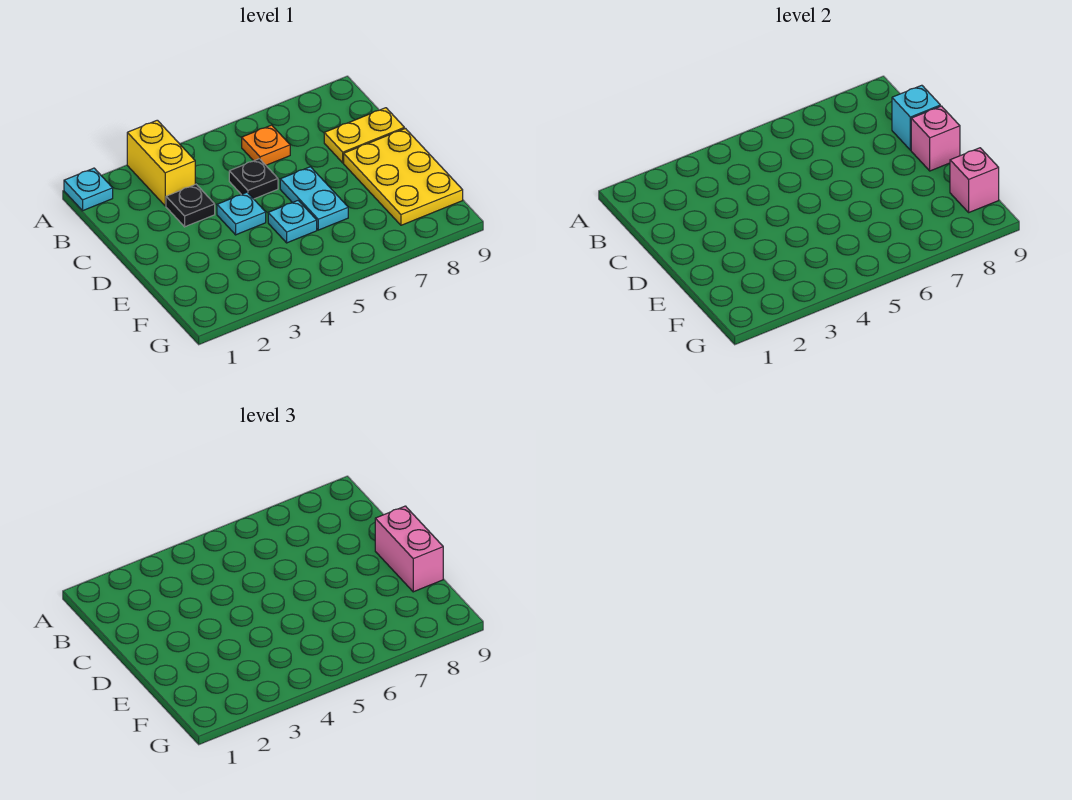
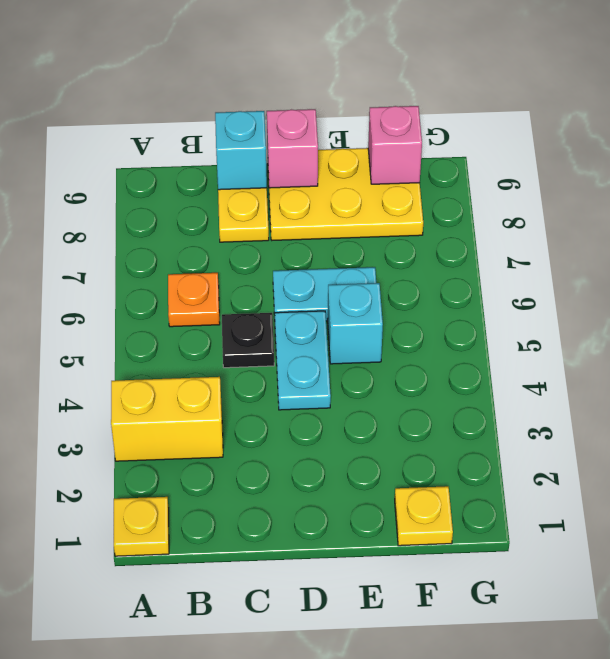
cyan plate A1 level 1 -> yellow plate A1 level 1
black plate C3 level 1 -> none
cyan plate D4 level 1 -> cyan plate D4:D5 level 1
pink brick D9:E9 level 3 -> none
cyan plate E5 level 1 -> cyan brick E5 level 1
none -> yellow plate F1 level 1

